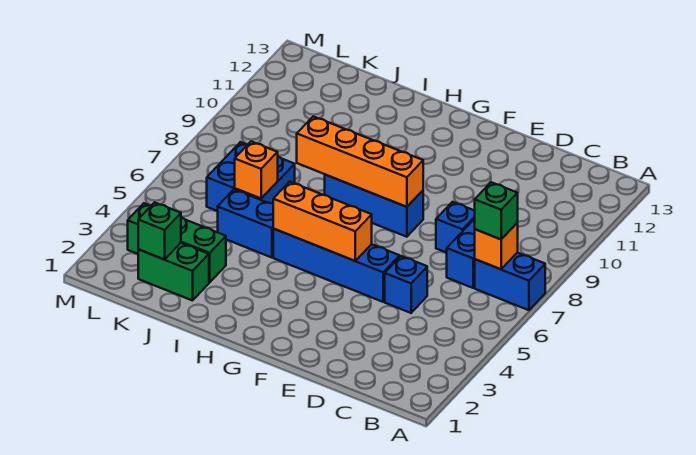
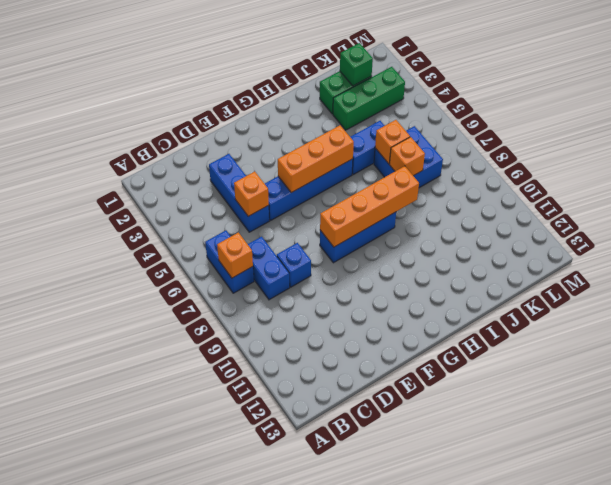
blue brick A7:B7 level 1 -> blue brick B6:B7 level 1
green brick B7 level 3 -> none
blue brick D5 level 1 -> blue brick D3:D5 level 1
none -> orange brick D5 level 2
none -> orange brick J7 level 2

